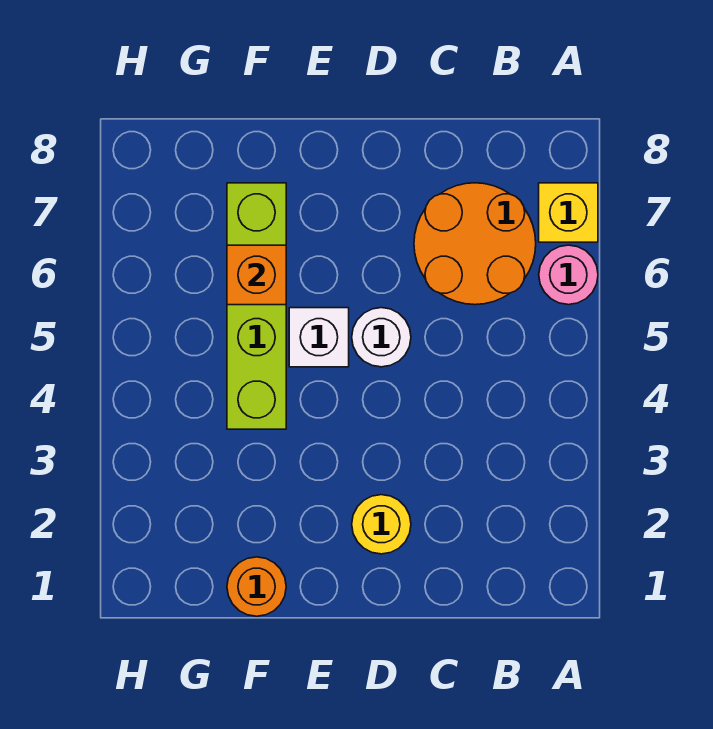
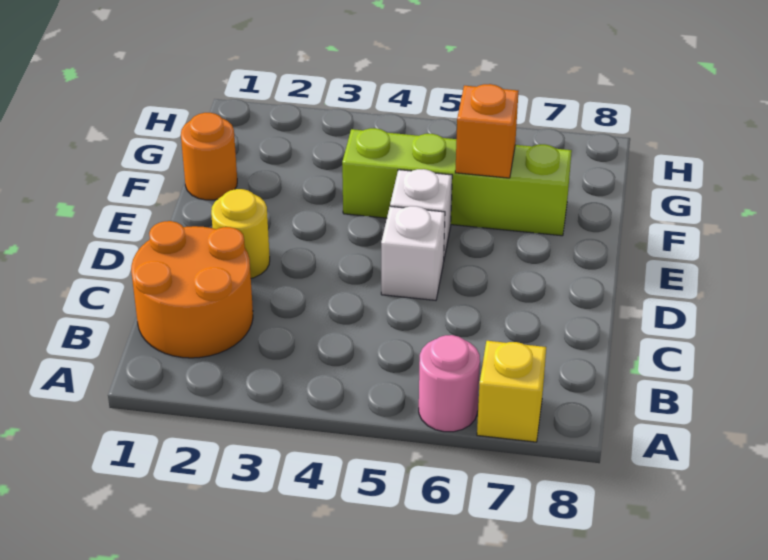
orange round brick B6:C7 level 1 -> orange round brick B1:C2 level 1
white round brick D5 level 1 -> white brick D5 level 1

